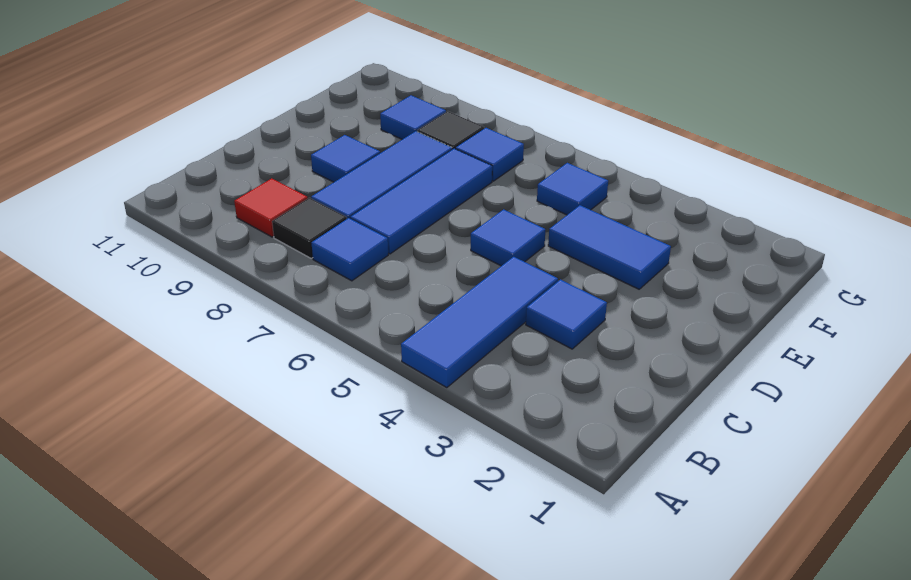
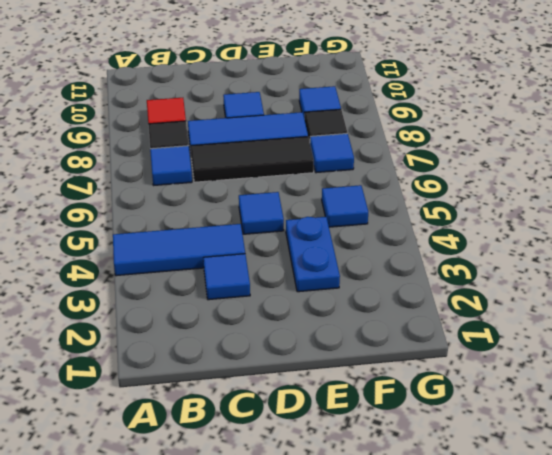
blue tile C7:E7 level 1 -> black tile C7:E7 level 1
blue tile E3:E4 level 1 -> blue plate E3:E4 level 1

